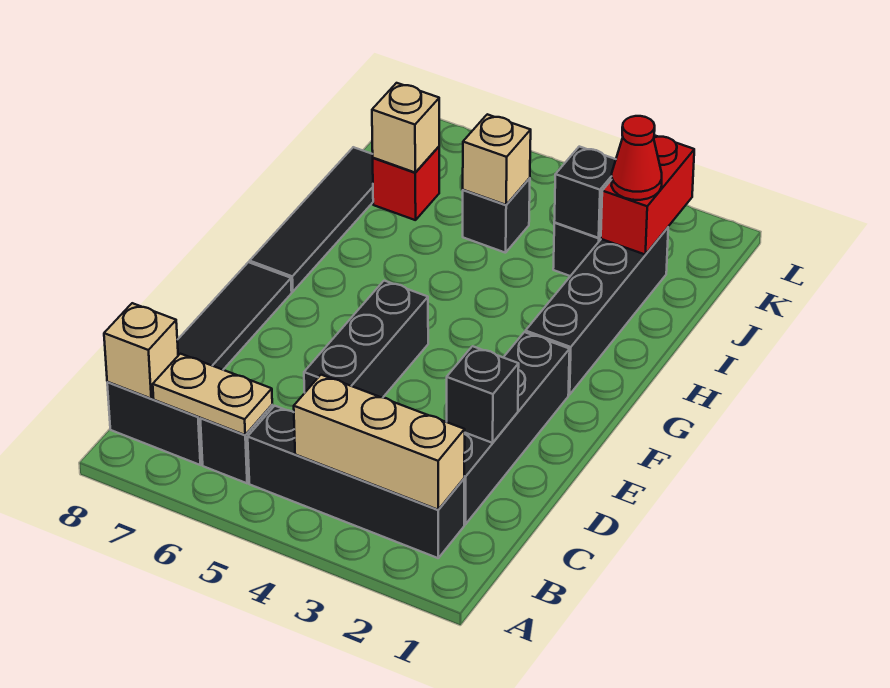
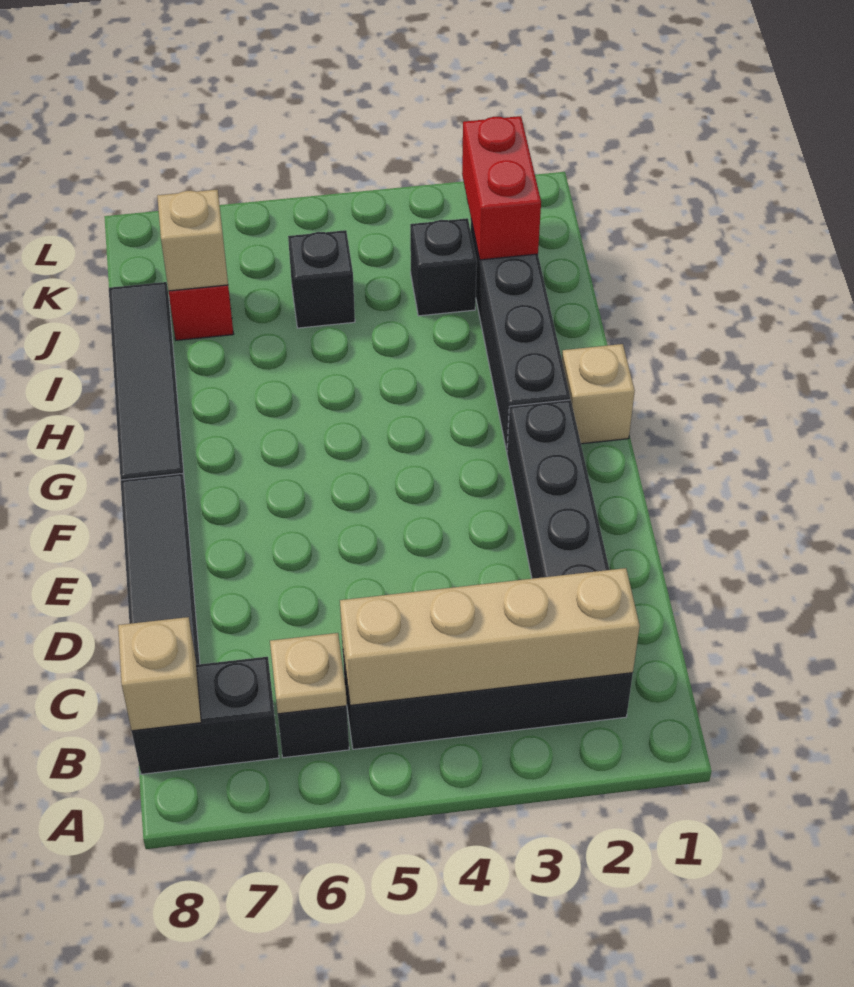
tan brick B2:B4 level 2 -> tan brick B2:B5 level 2
tan plate B6:B7 level 2 -> tan plate B6 level 2
black brick D2 level 2 -> none
black brick D5:F5 level 1 -> none
red cone J2 level 3 -> none
black brick J3 level 2 -> none
tan brick J5 level 2 -> tan brick G1 level 1

